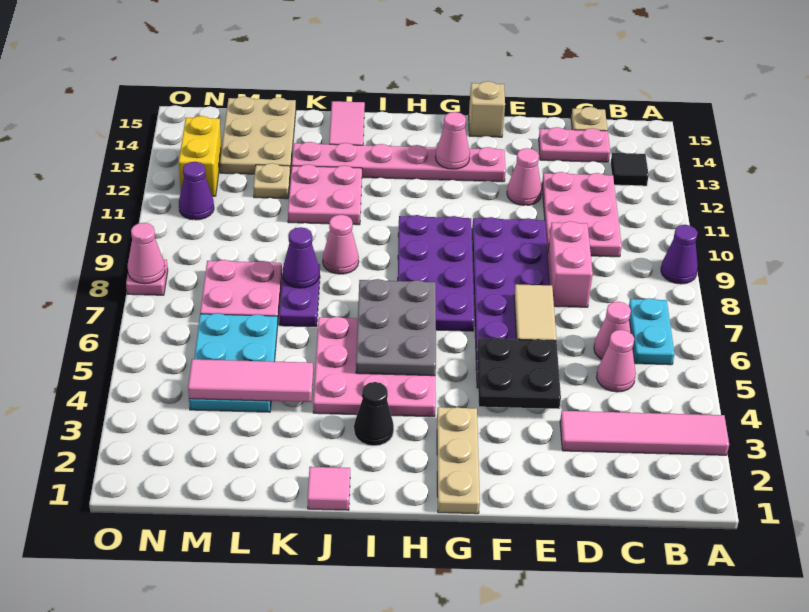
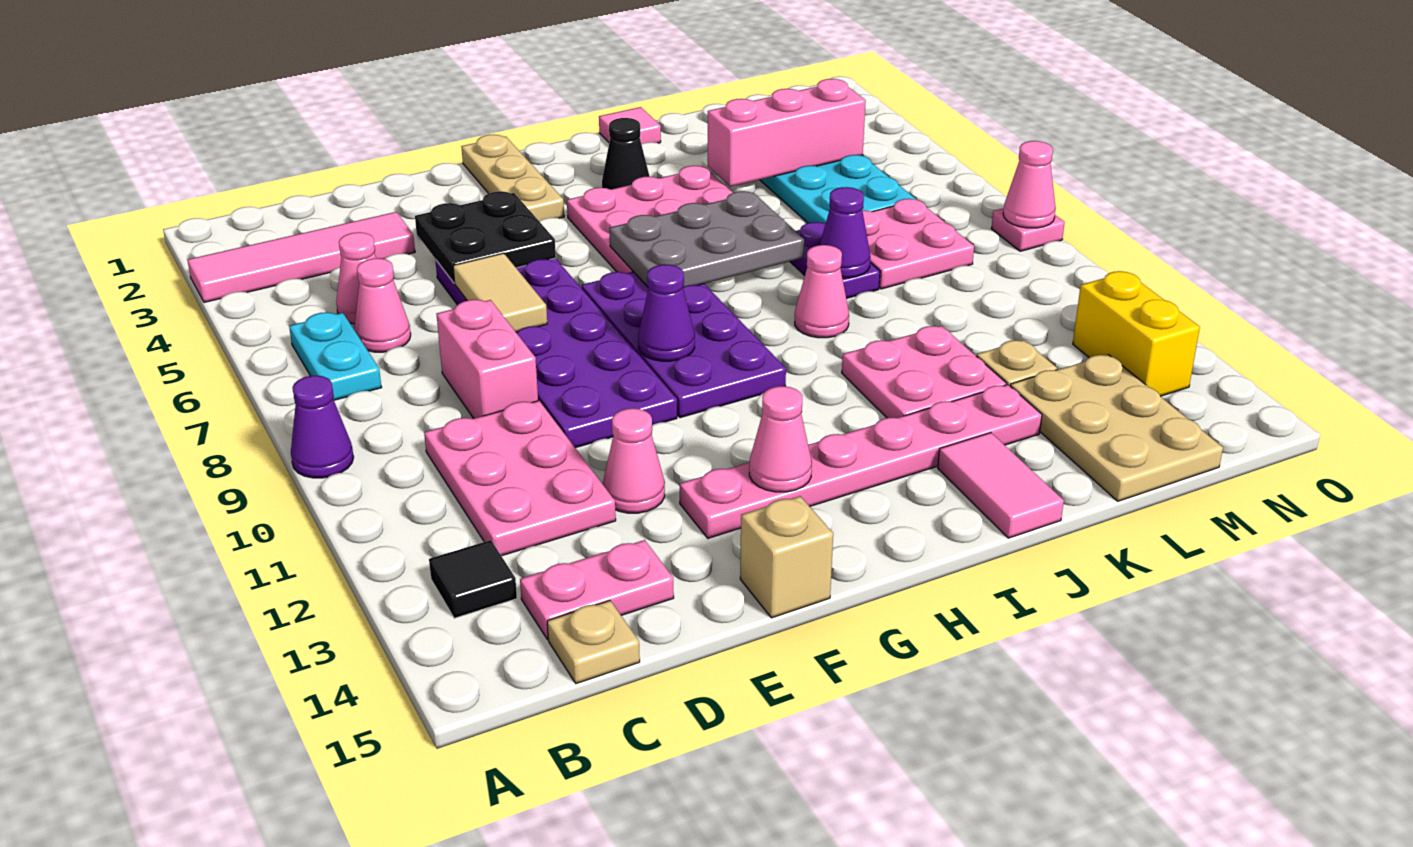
grey plate H5:I7 level 2 -> grey plate H6:J7 level 2
pink tile K4:M4 level 2 -> pink brick K4:M4 level 2
purple cone N11 level 1 -> purple cone G9 level 2

